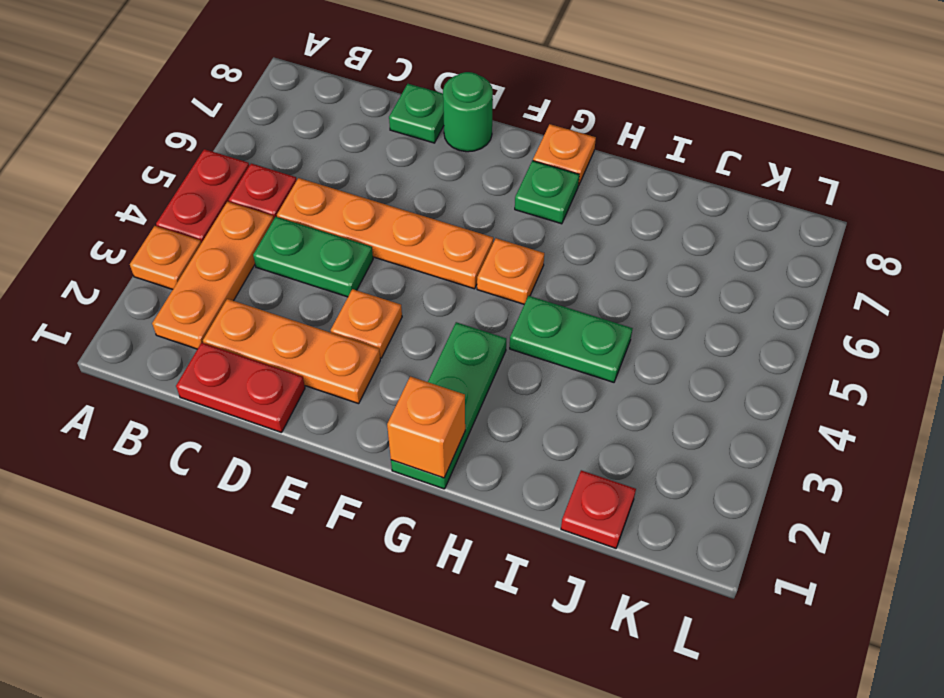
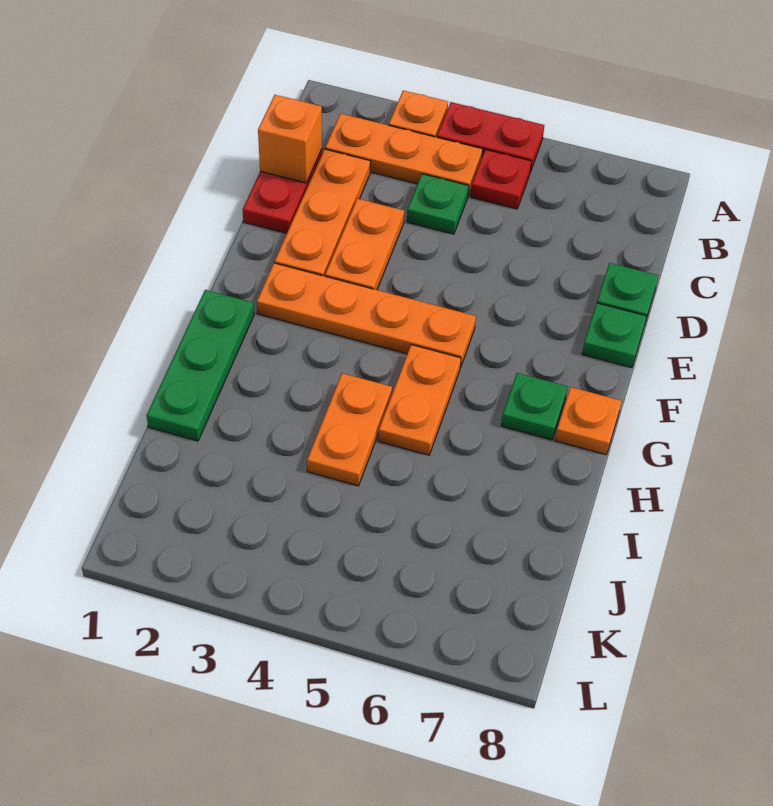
green plate C4:D4 level 1 -> green plate C4 level 1
orange plate C5:F5 level 1 -> orange plate F2:F5 level 1
orange plate E3 level 1 -> orange plate D3:E3 level 1
green round brick E8 level 1 -> green plate E8 level 1
green plate G1:G3 level 1 -> green plate G1:I1 level 1
orange brick G1 level 2 -> orange brick C1 level 2
orange plate G5 level 1 -> orange plate G5:H5 level 1
green plate H4:I4 level 1 -> orange plate H4:I4 level 1
red plate J1 level 1 -> none

